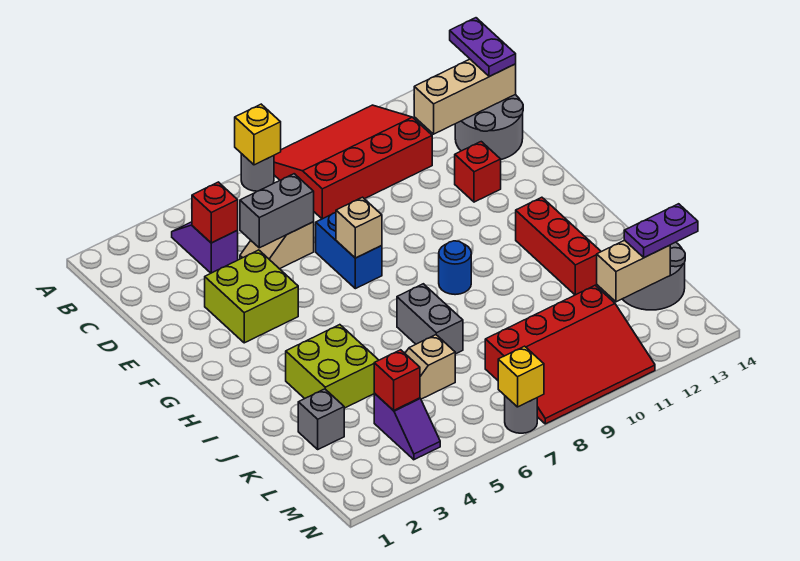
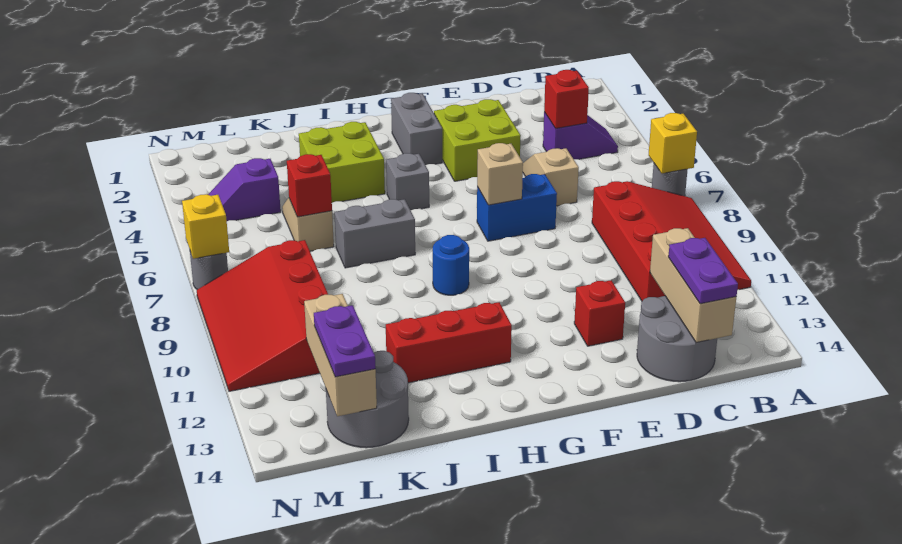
purple plate B14:C14 level 3 -> purple plate C13:C14 level 3
grey brick D5:D6 level 2 -> grey brick G2:G3 level 1
grey brick K2 level 1 -> grey brick H5 level 1
red brick L4 level 2 -> red brick K6 level 2
tan brick L12:L13 level 2 -> tan brick L12:L14 level 2

